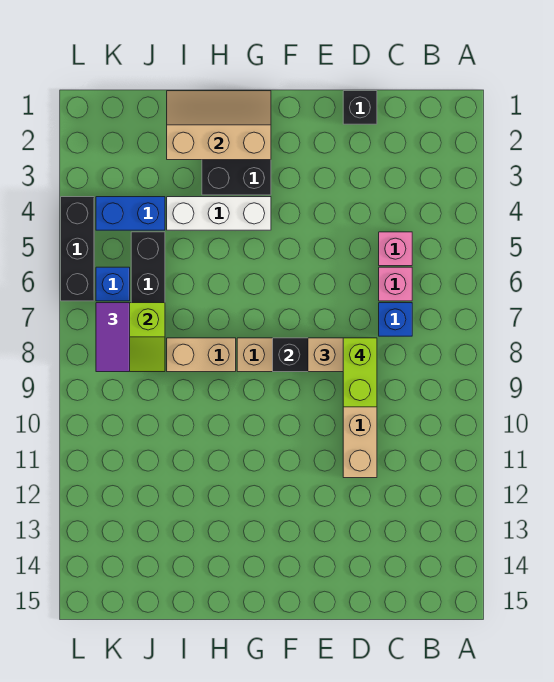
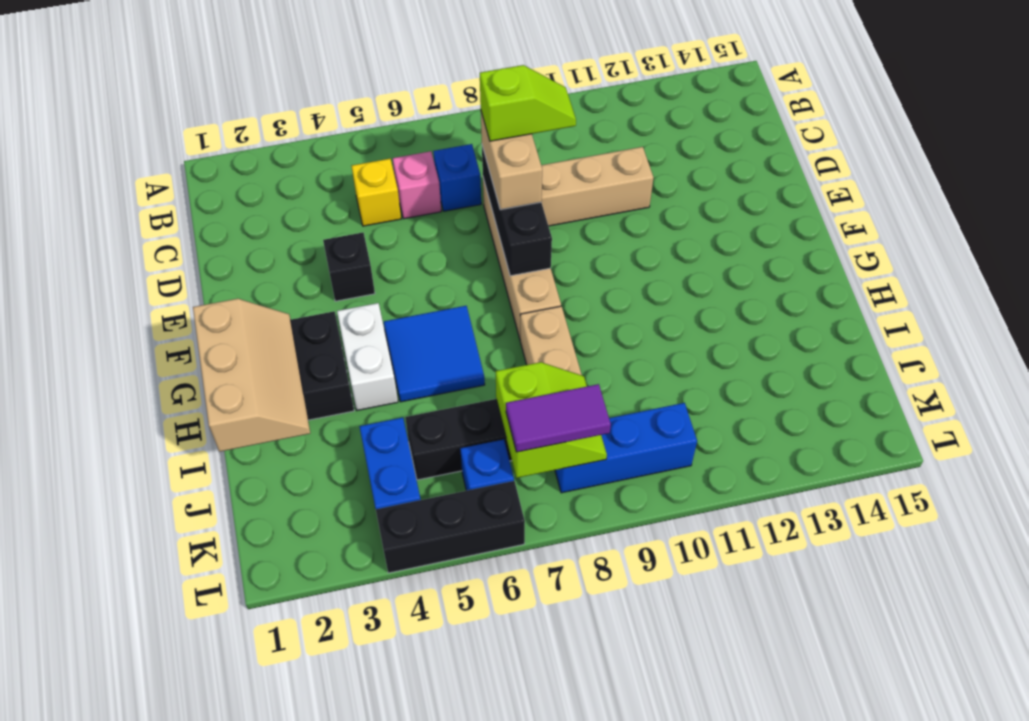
pink brick C5 level 1 -> yellow brick C5 level 1
black brick D1 level 1 -> black brick E4 level 1
lime brick D8:D9 level 4 -> lime slope D8:D9 level 4 top 8
tan slope G1:I2 level 2 top 2 -> tan slope G1:I2 level 2 top 1
white brick G4:I4 level 1 -> white brick G4:H4 level 1
none -> blue tile G5:H6 level 1
none -> blue brick K8:K10 level 1

